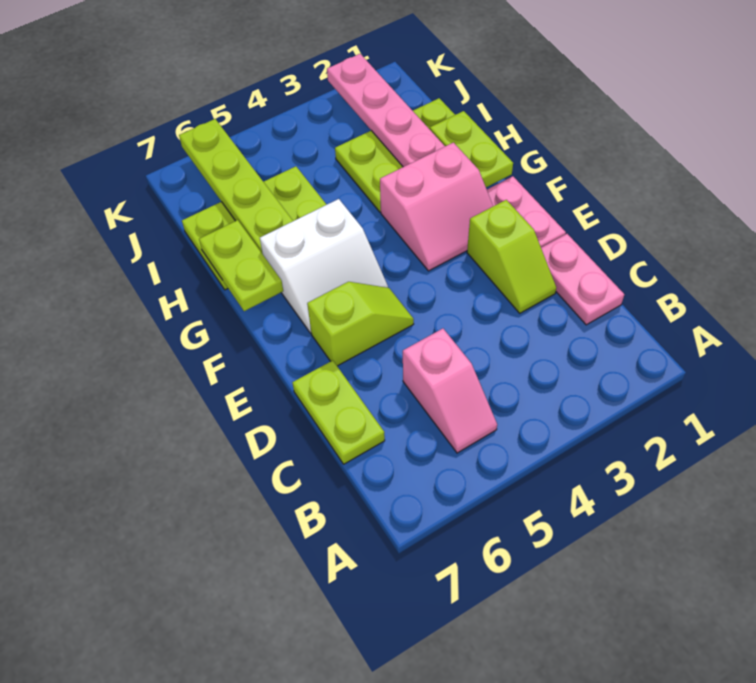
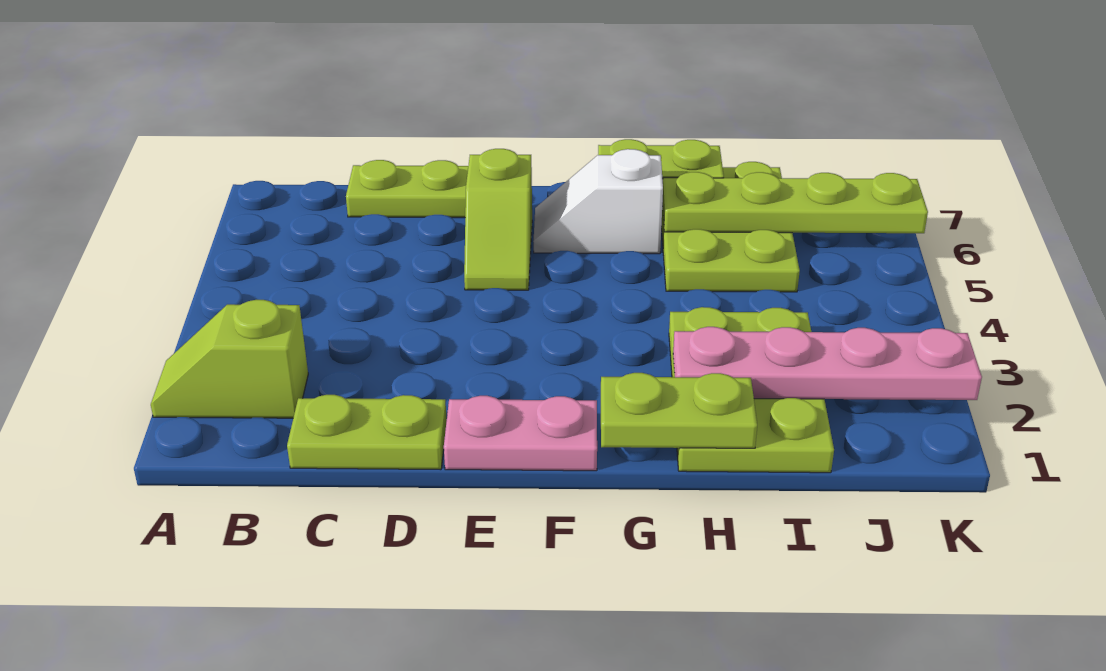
pink slope B5:C5 level 1 top C -> none
pink plate C1:D1 level 1 -> lime plate C1:D1 level 1
lime slope D2:E2 level 1 top E -> lime slope A2:B2 level 1 top B
pink slope F2:G3 level 1 top G -> none
white slope F5:G6 level 1 top G -> white slope F6:G6 level 1 top G

